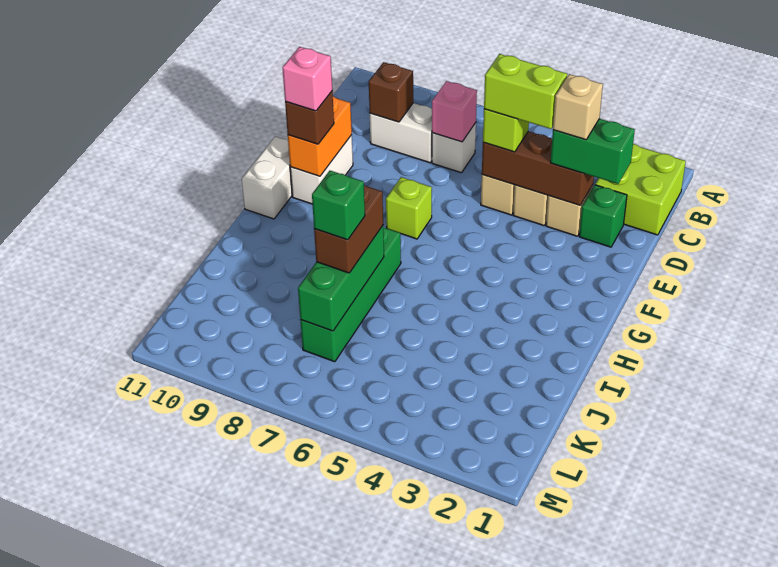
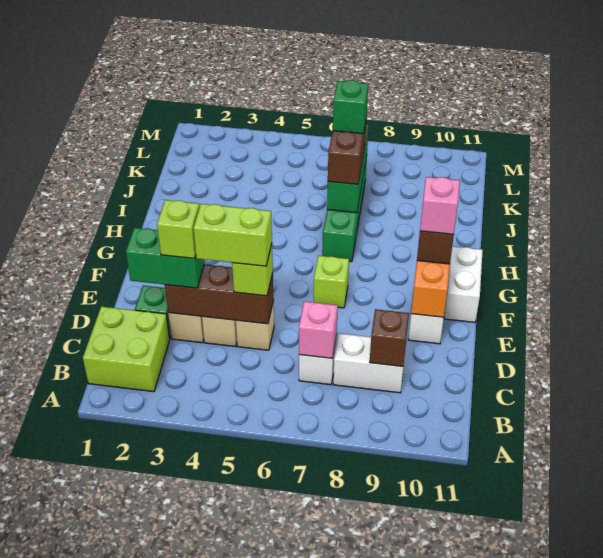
tan brick D3 level 4 -> lime brick D3 level 4

